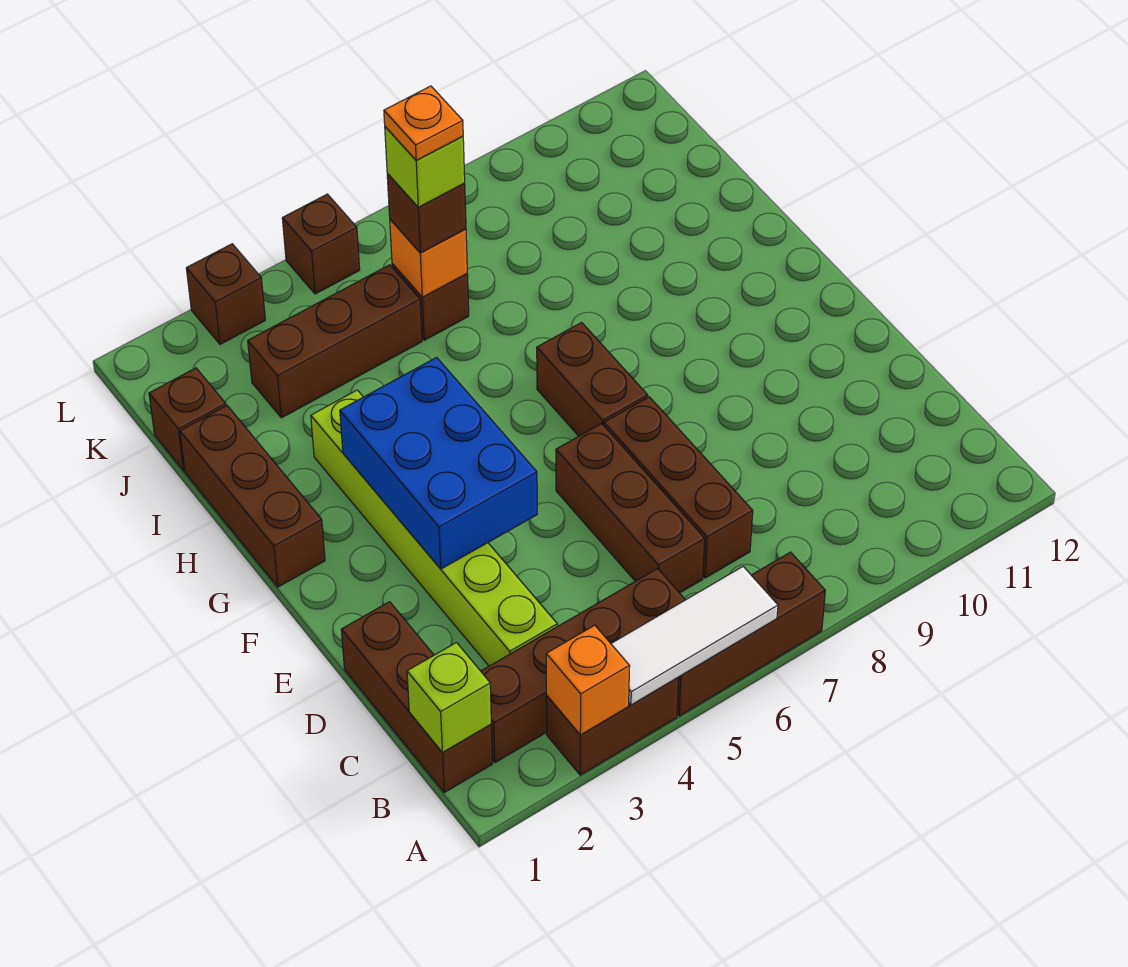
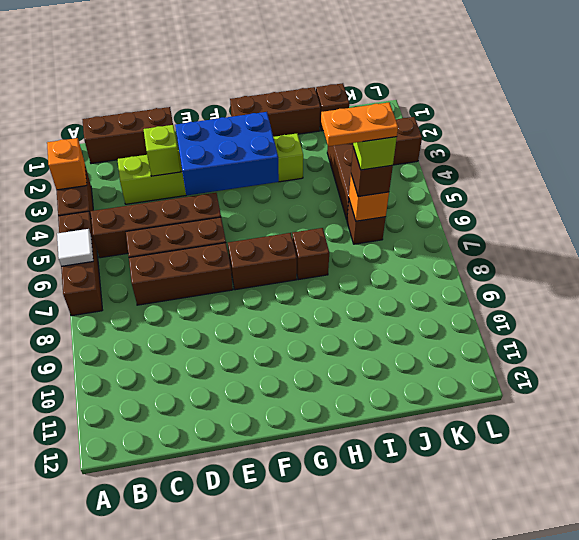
white tile A4:A6 level 2 -> white tile A6 level 2
lime brick B1 level 2 -> lime brick D3 level 2
brown brick B2:B5 level 1 -> brown brick B5:E5 level 1
orange plate J6 level 5 -> orange plate I6:J6 level 5
brown brick L5 level 1 -> brown brick H7 level 1

